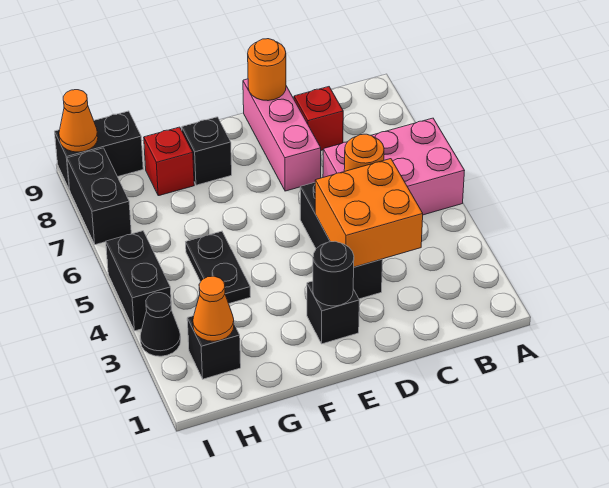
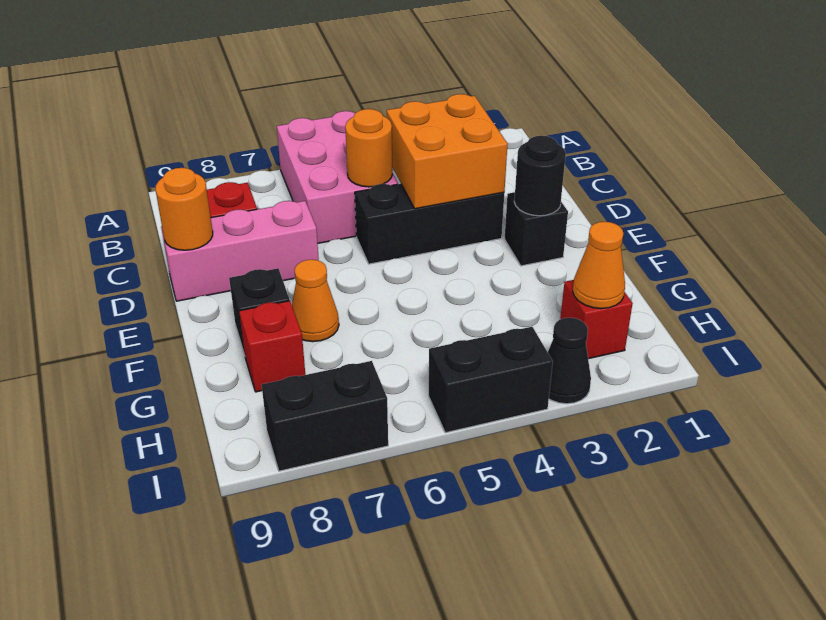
black plate G4:G5 level 1 -> none
black brick H2 level 1 -> red brick H2 level 1
black brick H9:I9 level 1 -> none
orange cone I9 level 2 -> orange cone F7 level 1

